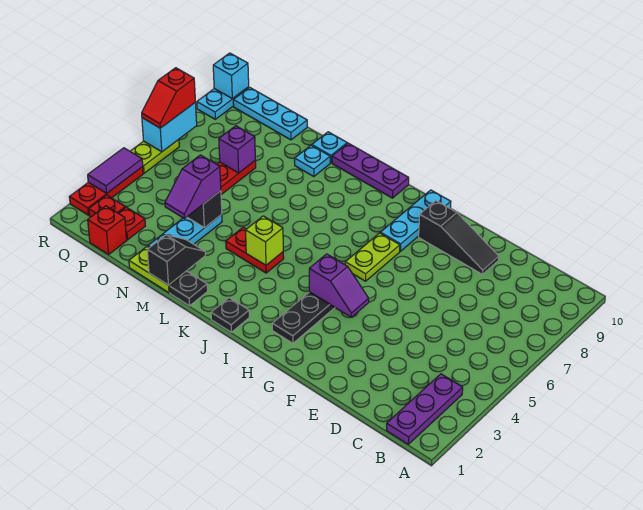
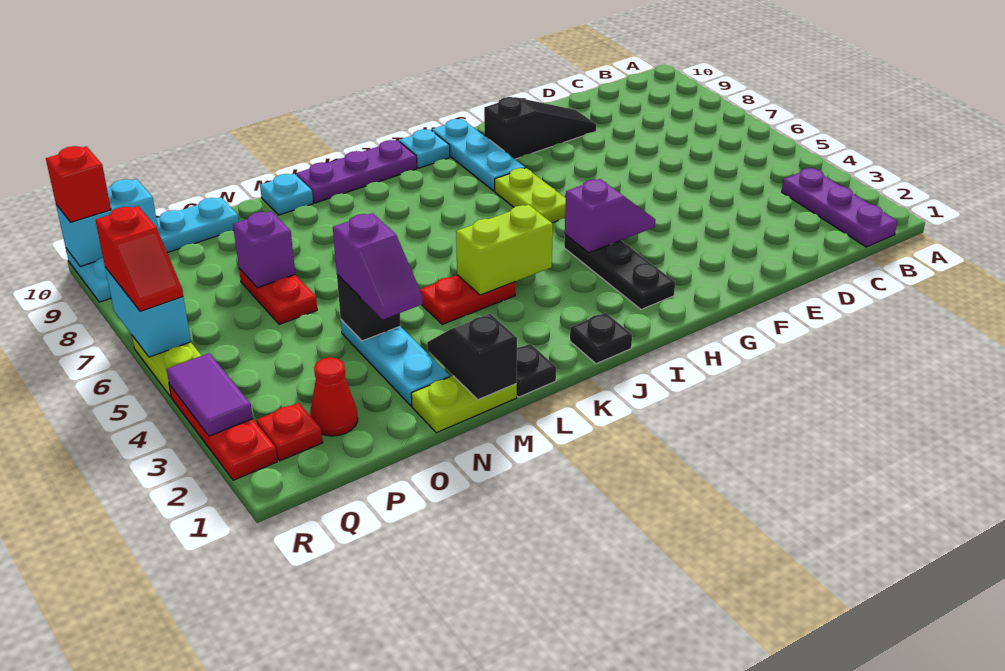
lime brick K4 level 2 -> lime brick J4:K4 level 2
cyan plate M9 level 1 -> cyan plate I10 level 1
red brick P1 level 1 -> red brick R10 level 3
red plate P2 level 1 -> red cone P2 level 1
cyan brick R10 level 2 -> cyan brick Q10:R10 level 2

